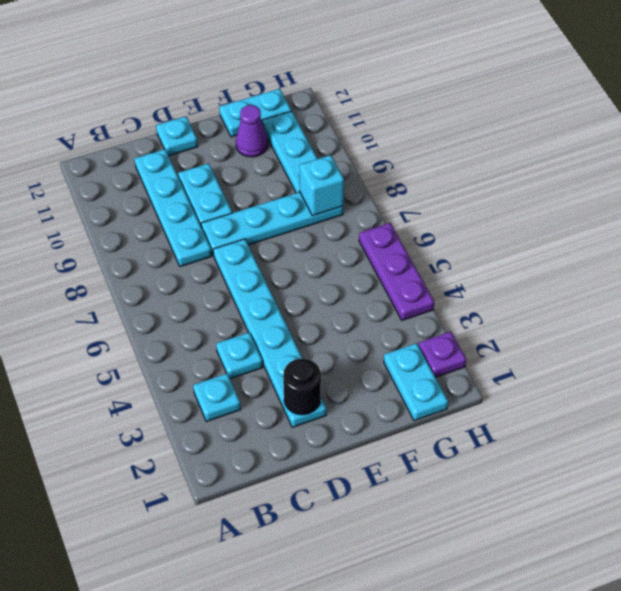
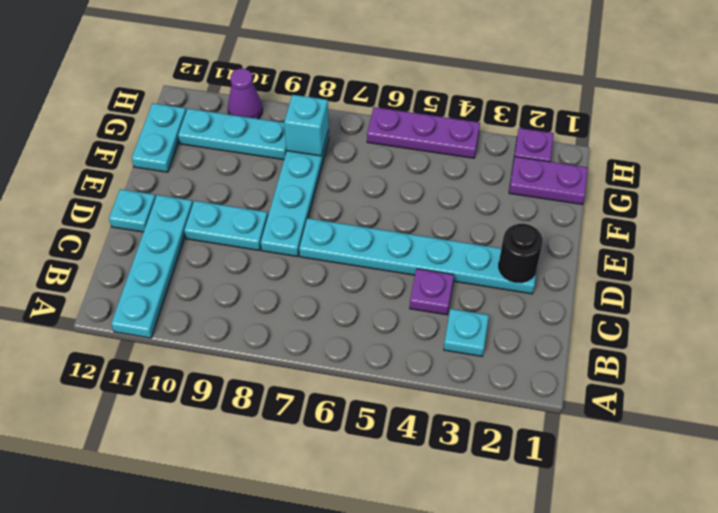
cyan plate C4 level 1 -> purple plate C4 level 1
cyan plate C8:C11 level 1 -> cyan plate A11:D11 level 1
purple cone F11 level 1 -> purple cone H10 level 1
cyan plate G1:G2 level 1 -> purple plate G1:G2 level 1

